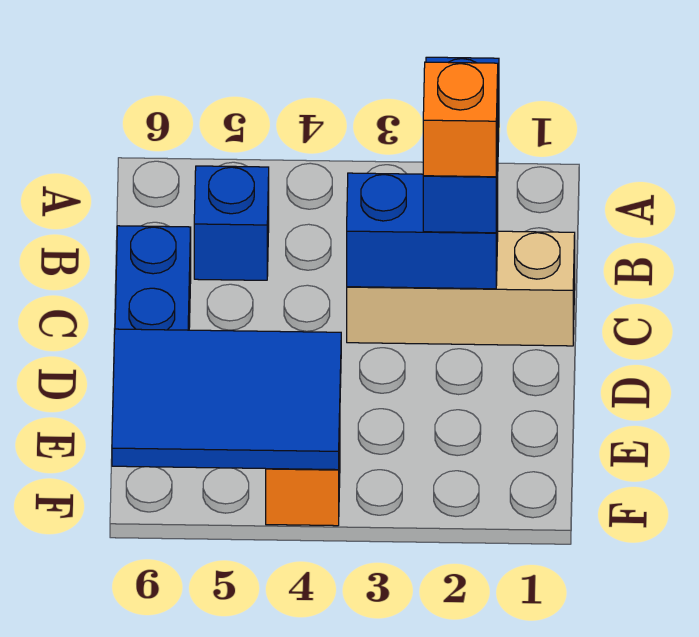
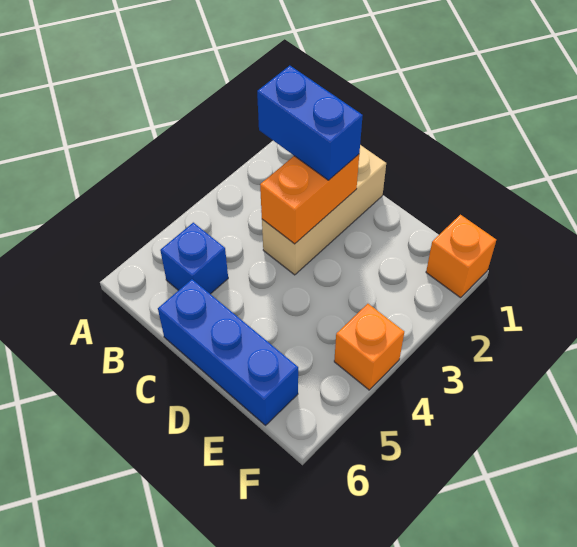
blue brick C2:C3 level 2 -> orange brick C2:C3 level 2
orange brick C2 level 4 -> orange brick F1 level 1
blue tile E4:F6 level 2 -> none

